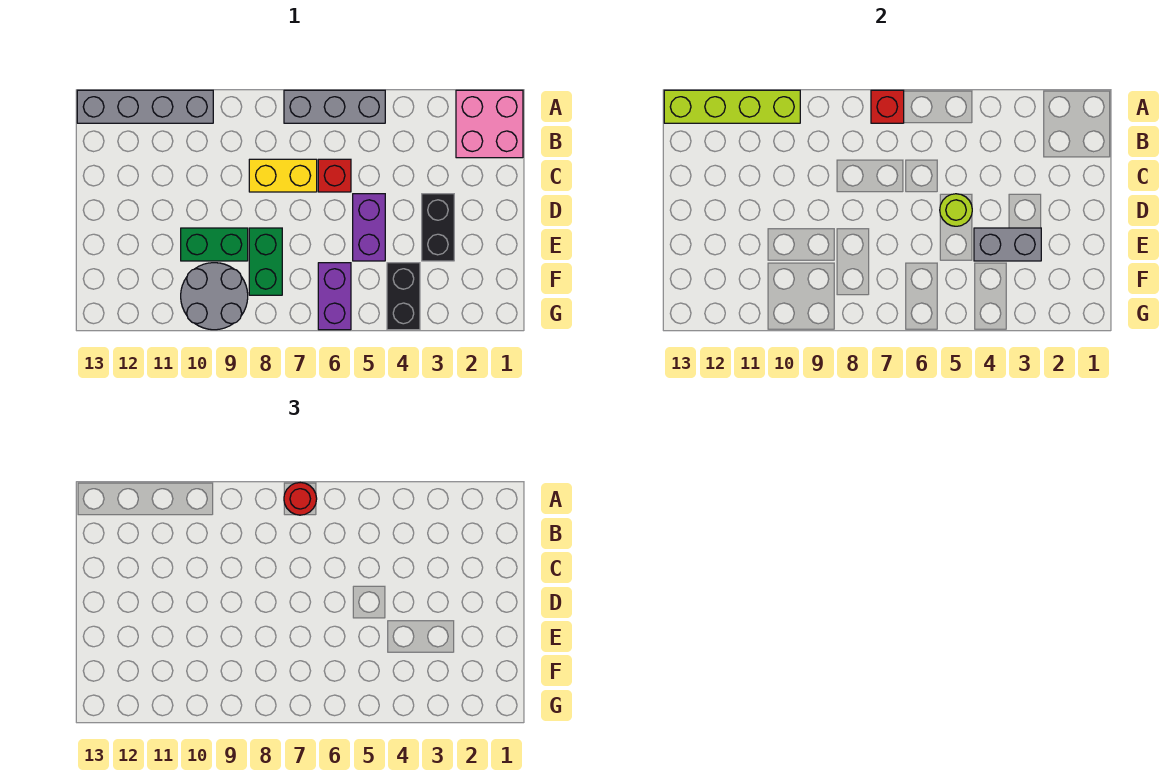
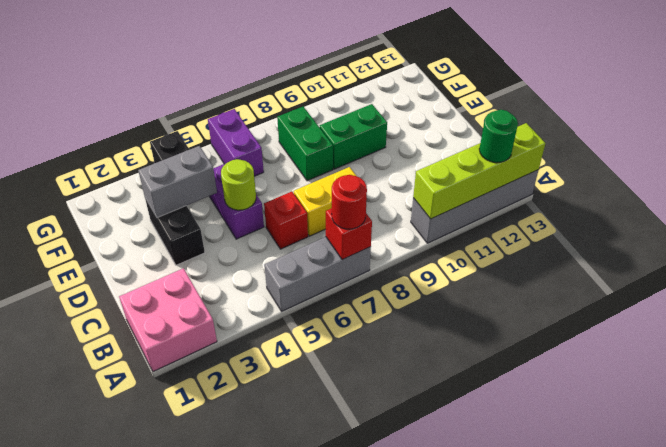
none -> green round brick A12 level 3
grey round brick F9:G10 level 1 -> none

